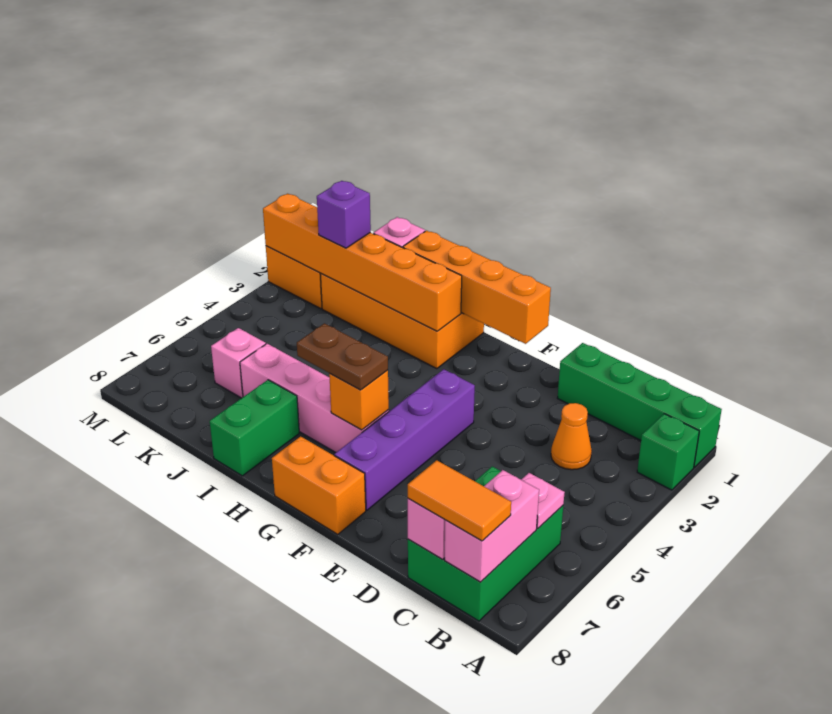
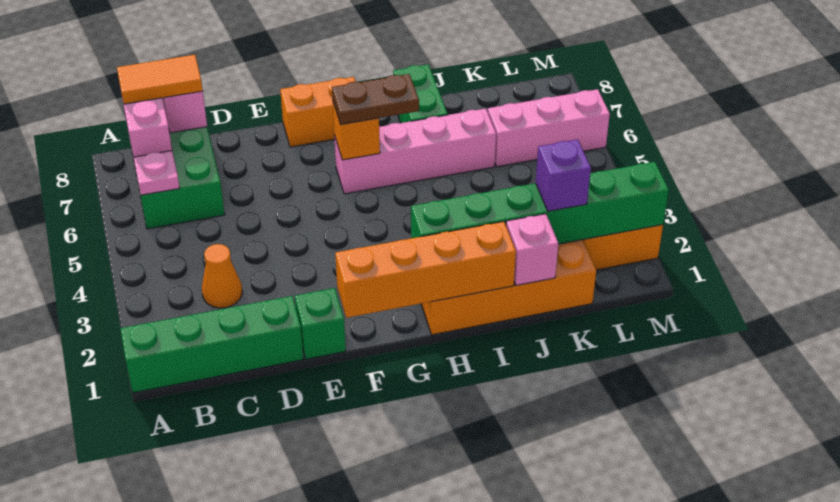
green brick A2 level 1 -> green brick E1 level 1
purple brick F4:F7 level 1 -> none
orange brick H2:M2 level 2 -> green brick H2:M2 level 2
pink brick K6 level 1 -> pink brick K6:M6 level 1

